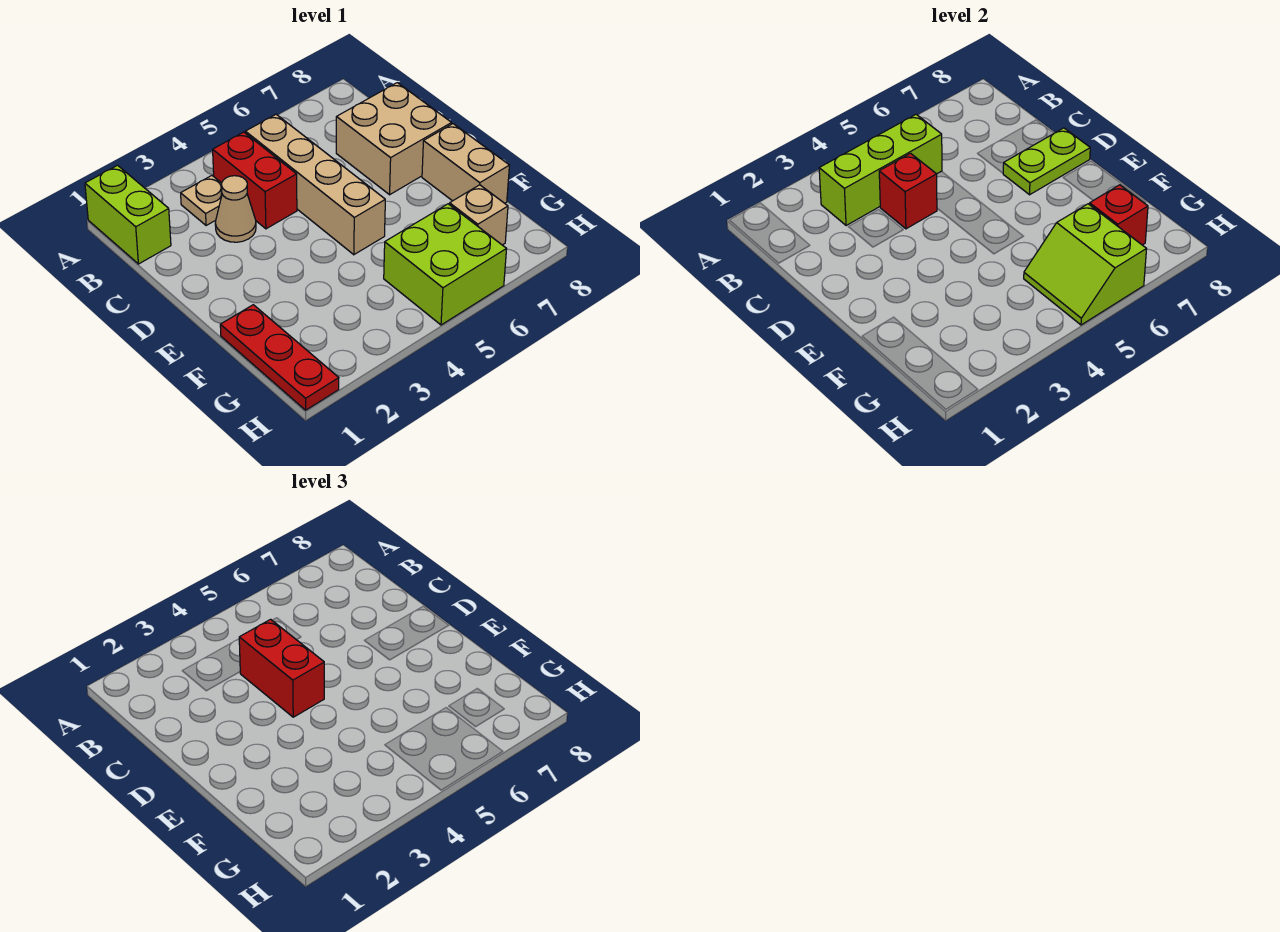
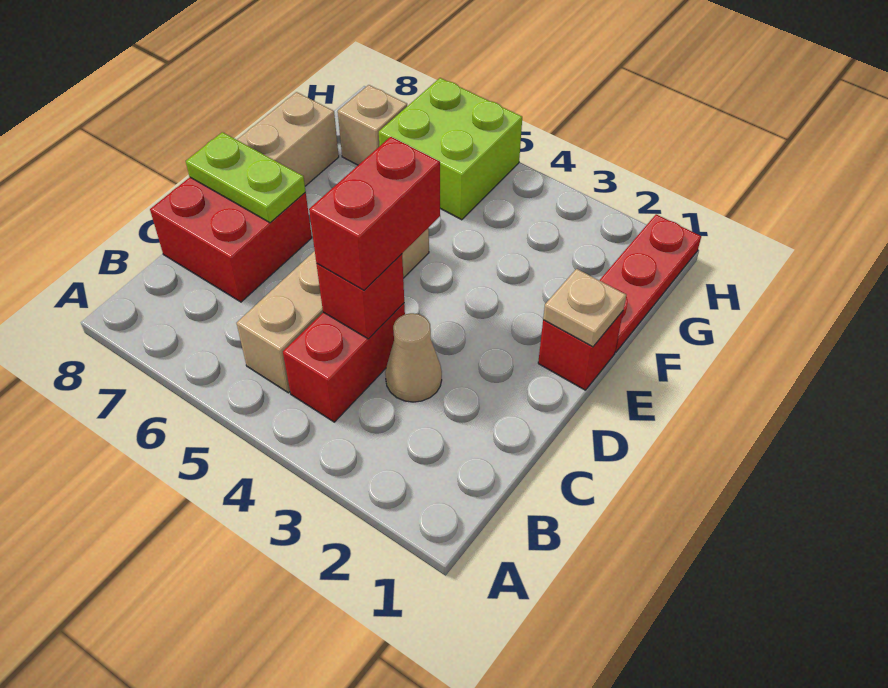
lime brick A1:B1 level 1 -> none
tan plate B3 level 1 -> tan plate E1 level 2
lime brick B3:B5 level 2 -> none
tan brick C7:D8 level 1 -> red brick C7:D8 level 1
lime slope G5:H6 level 2 top 6 -> none
red brick G7 level 2 -> red brick E1 level 1

